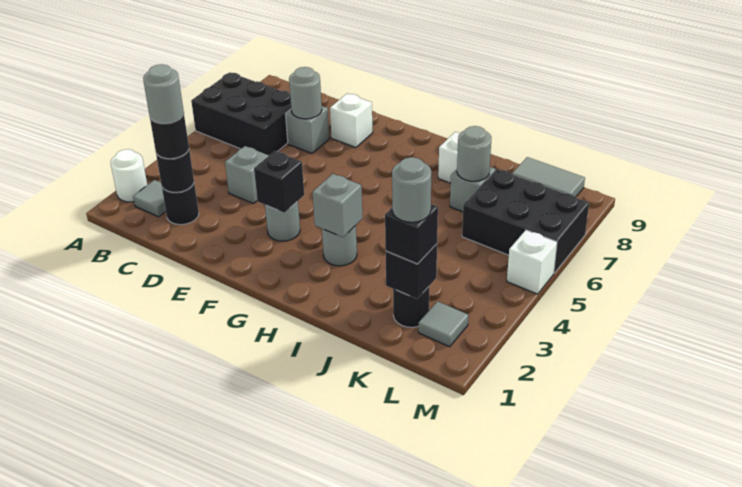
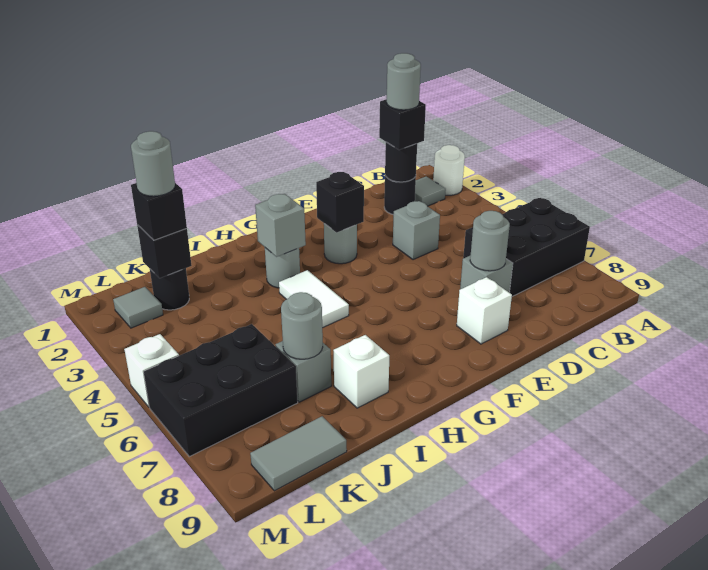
black round brick C2 level 3 -> black brick C2 level 3
none -> white tile H4:H5 level 1

